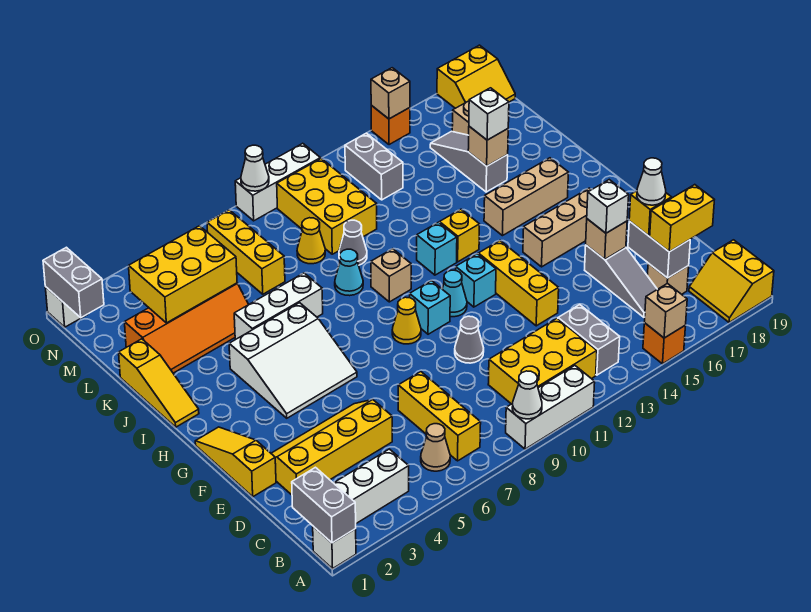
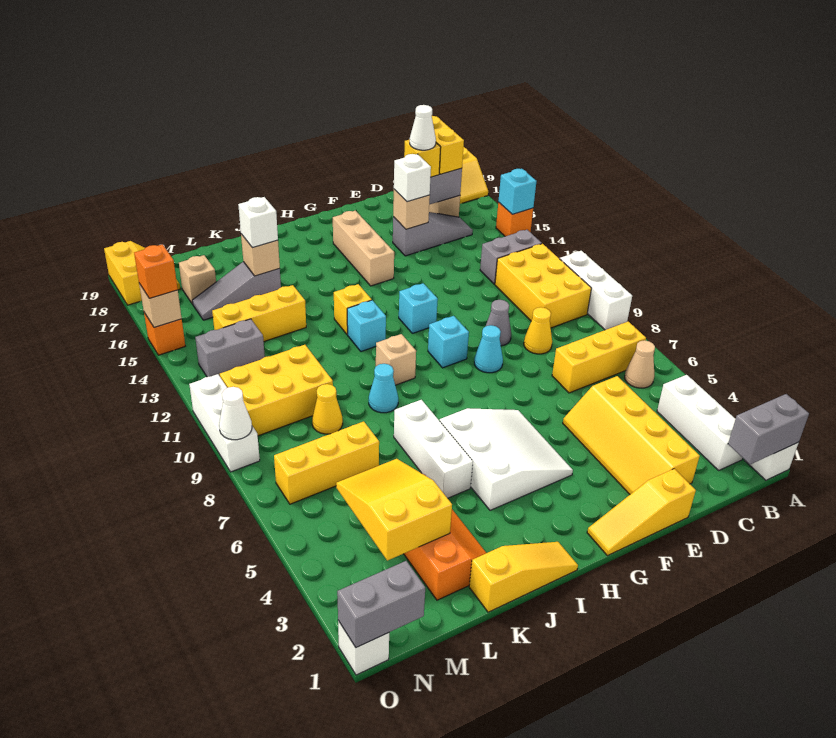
white cone A9 level 2 -> none
tan brick A15 level 2 -> cyan brick A15 level 2
yellow brick E13:G13 level 1 -> yellow brick K14:M14 level 1
yellow cone G9 level 1 -> yellow cone D9 level 1
cyan cone G11 level 1 -> cyan cone F9 level 1
tan brick I15:I17 level 1 -> none
grey cone K10 level 1 -> none
yellow brick L3:M5 level 2 -> yellow slope L3:M5 level 2 top 3
none -> orange brick O15 level 3

